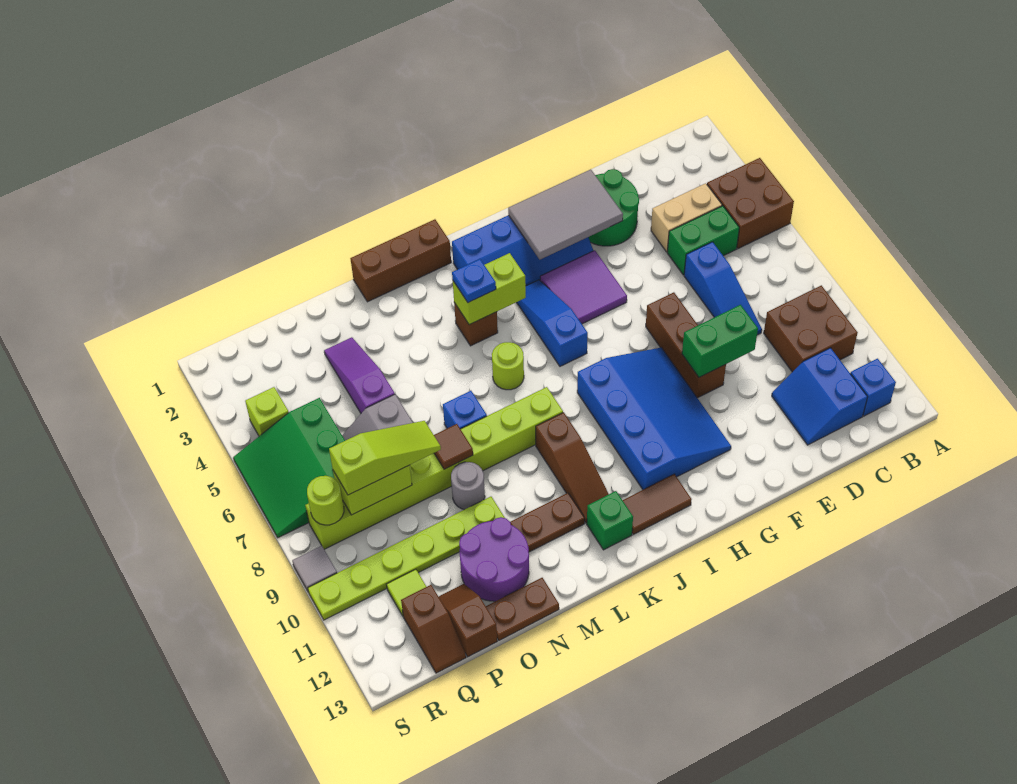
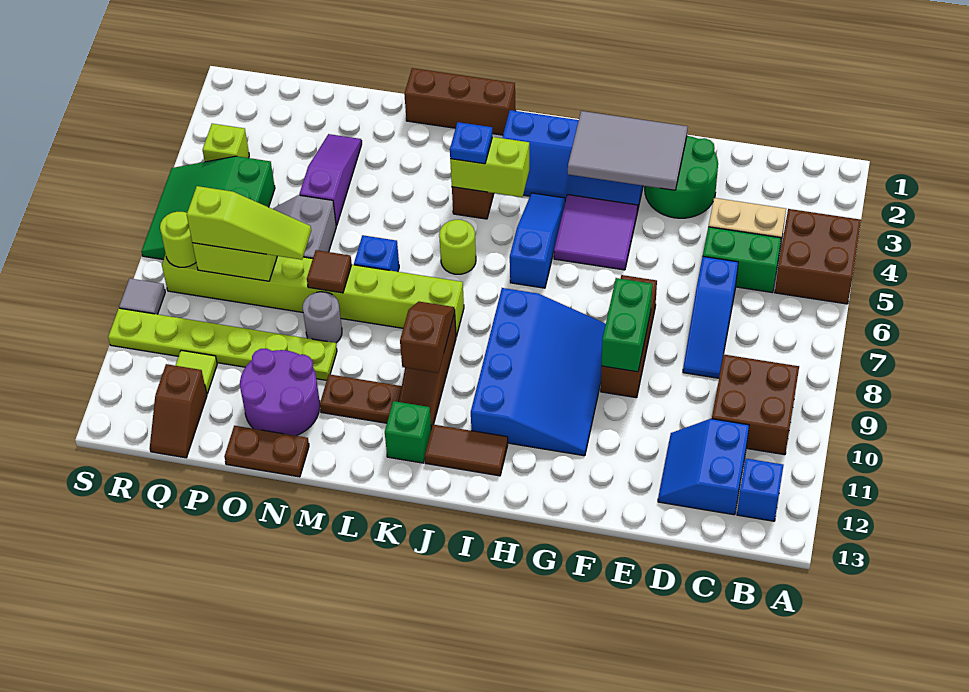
green brick E9:F9 level 2 -> green brick F8:F9 level 2
brown slope P12:P13 level 1 top 13 -> brown slope K9:K10 level 2 top 10

